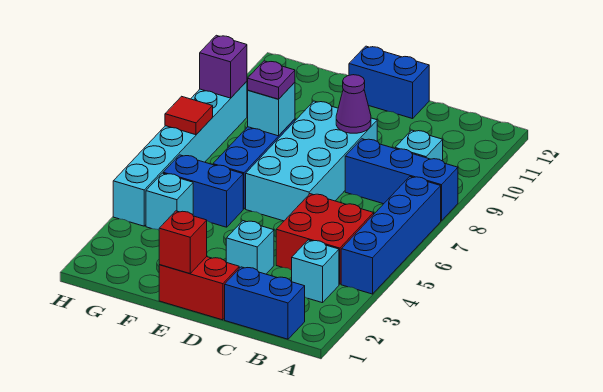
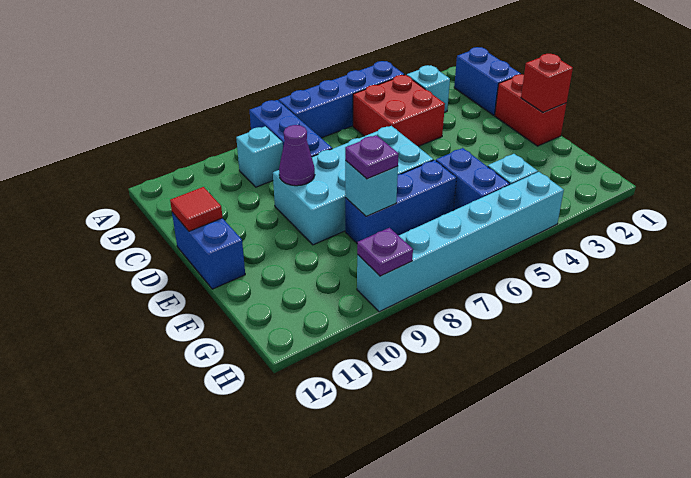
cyan brick D3 level 1 -> none
red tile H7 level 2 -> red tile D12 level 2
purple brick H9 level 2 -> purple plate H9 level 2

